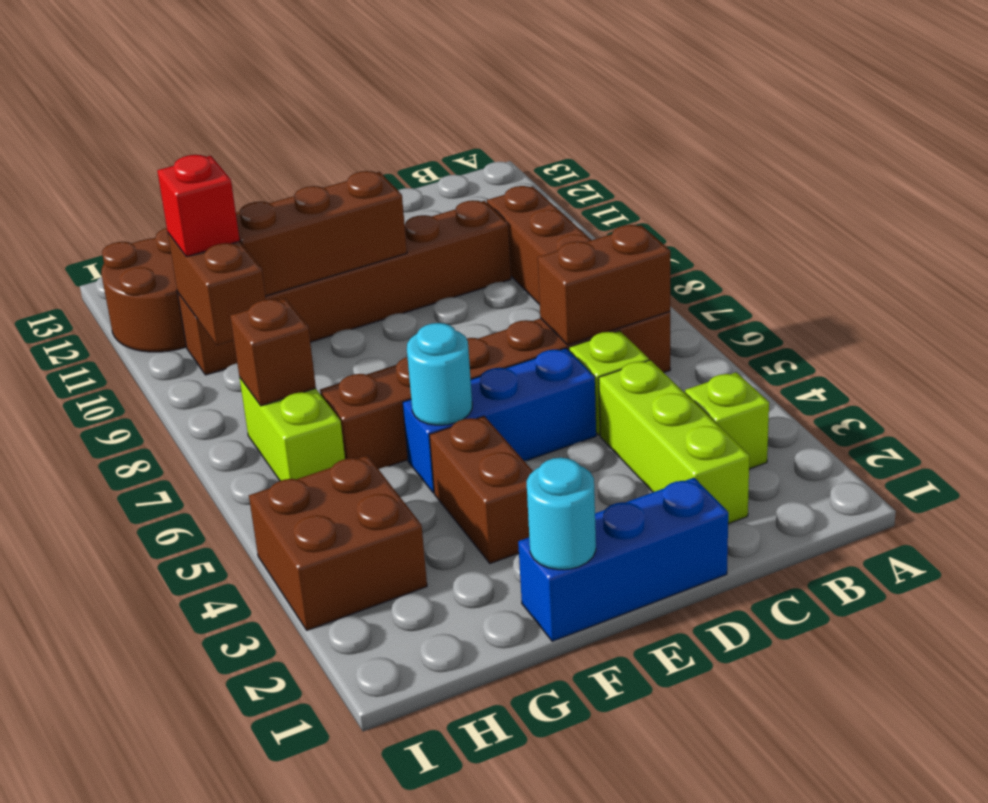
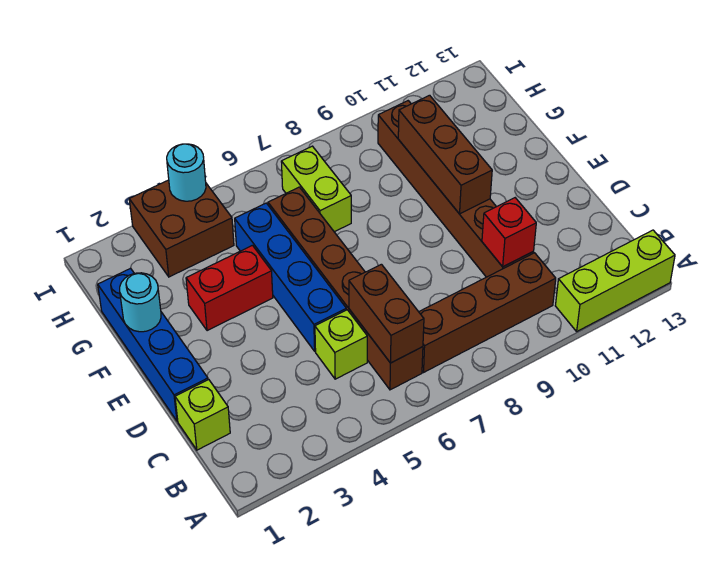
lime brick B3 level 1 -> lime brick C1 level 1
lime brick C2:C4 level 1 -> lime brick A11:A13 level 1
blue brick D1:F1 level 1 -> blue brick D1:G1 level 1
blue brick D5:F5 level 1 -> blue brick D5:G5 level 1
brown brick F3:F4 level 1 -> red brick F3:F4 level 1
cyan round brick F5 level 2 -> cyan round brick I4 level 2
lime brick H6:H7 level 1 -> lime brick G7:H7 level 1
brown brick H7 level 2 -> none
brown brick H9:H10 level 2 -> none
red brick H10 level 3 -> red brick C10 level 2
brown round brick H11:I12 level 1 -> none

